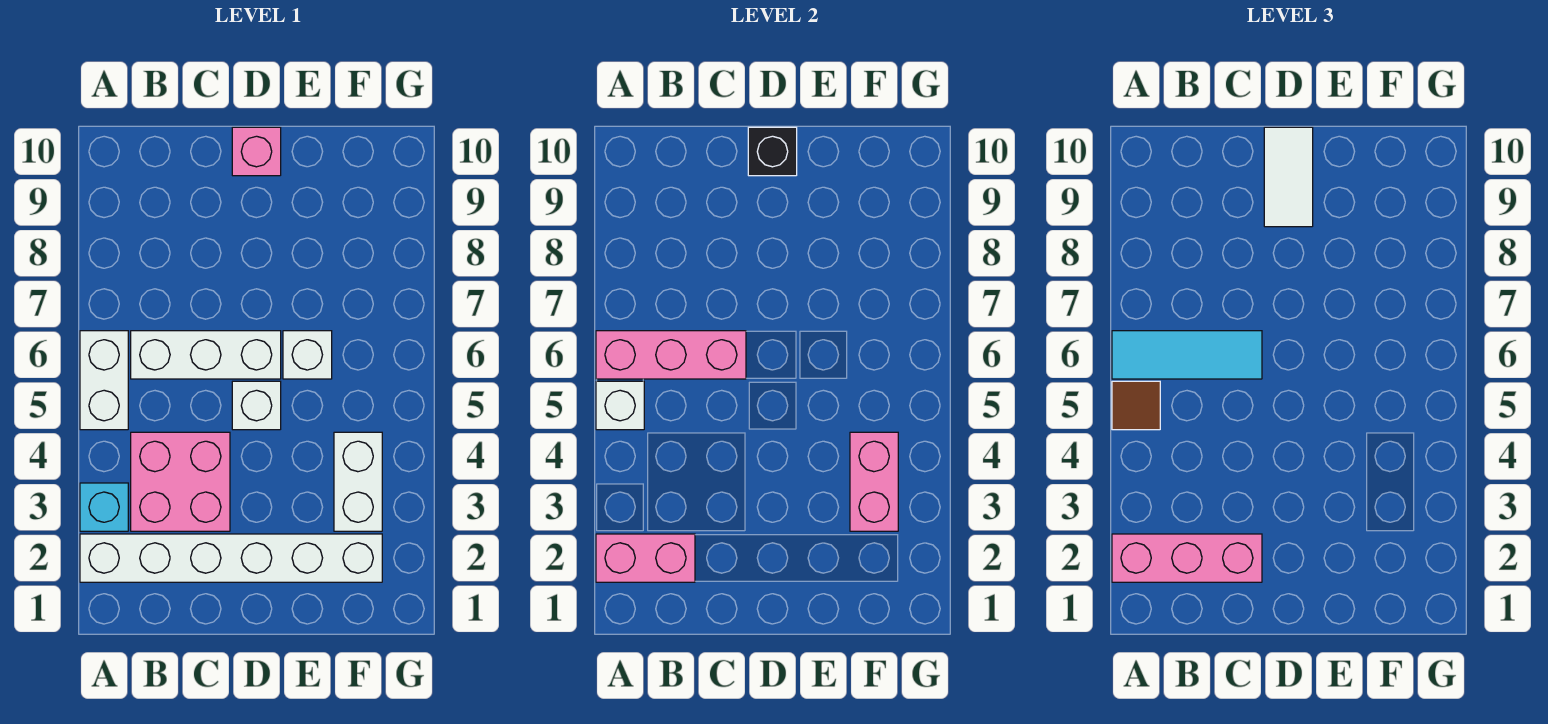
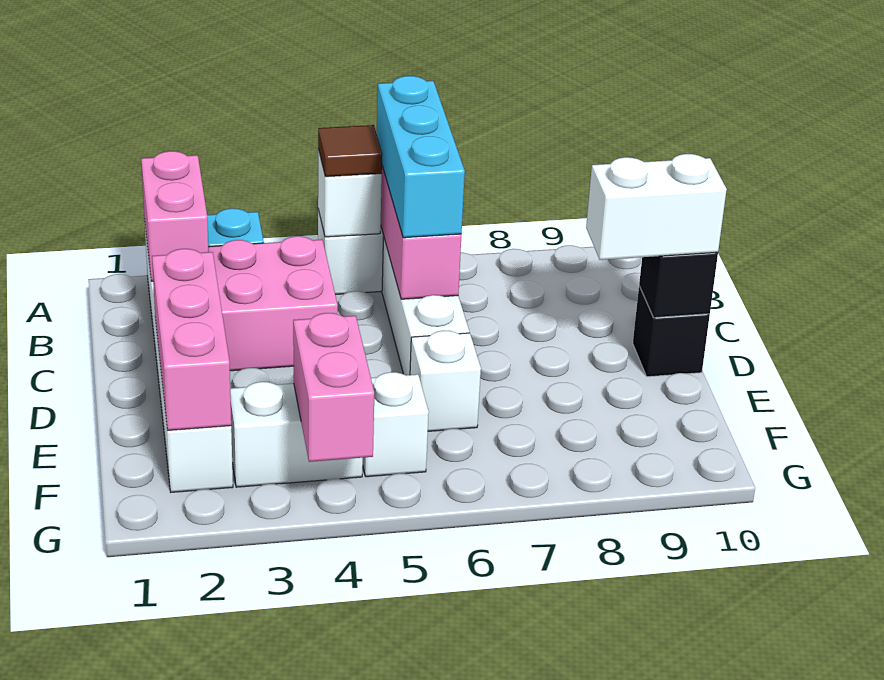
pink brick A2:C2 level 3 -> pink brick D2:F2 level 2
cyan tile A6:C6 level 3 -> cyan brick A6:C6 level 3
white brick D5 level 1 -> white brick F5 level 1
white tile D9:D10 level 3 -> white brick D9:D10 level 3
pink brick D10 level 1 -> black brick D10 level 1
pink brick F3:F4 level 2 -> pink brick F4:G4 level 2

